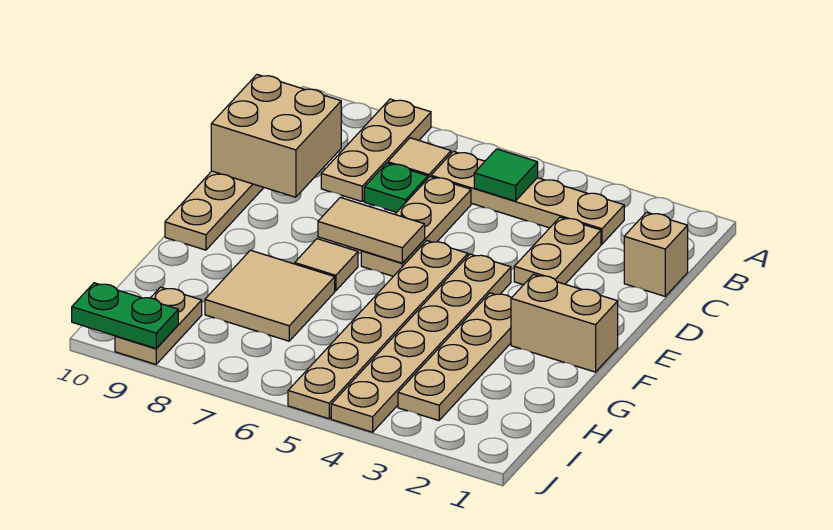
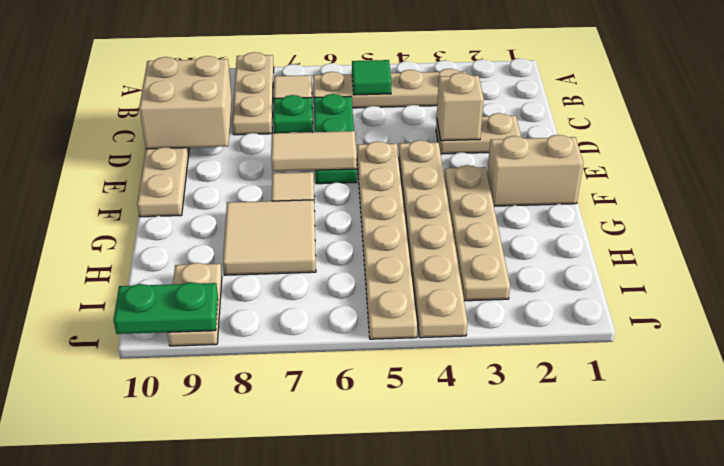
tan brick C1 level 1 -> tan brick D3 level 2
tan plate C3:D3 level 1 -> tan plate D2:D3 level 1
tan plate C6:E6 level 1 -> green plate C6:E6 level 1

